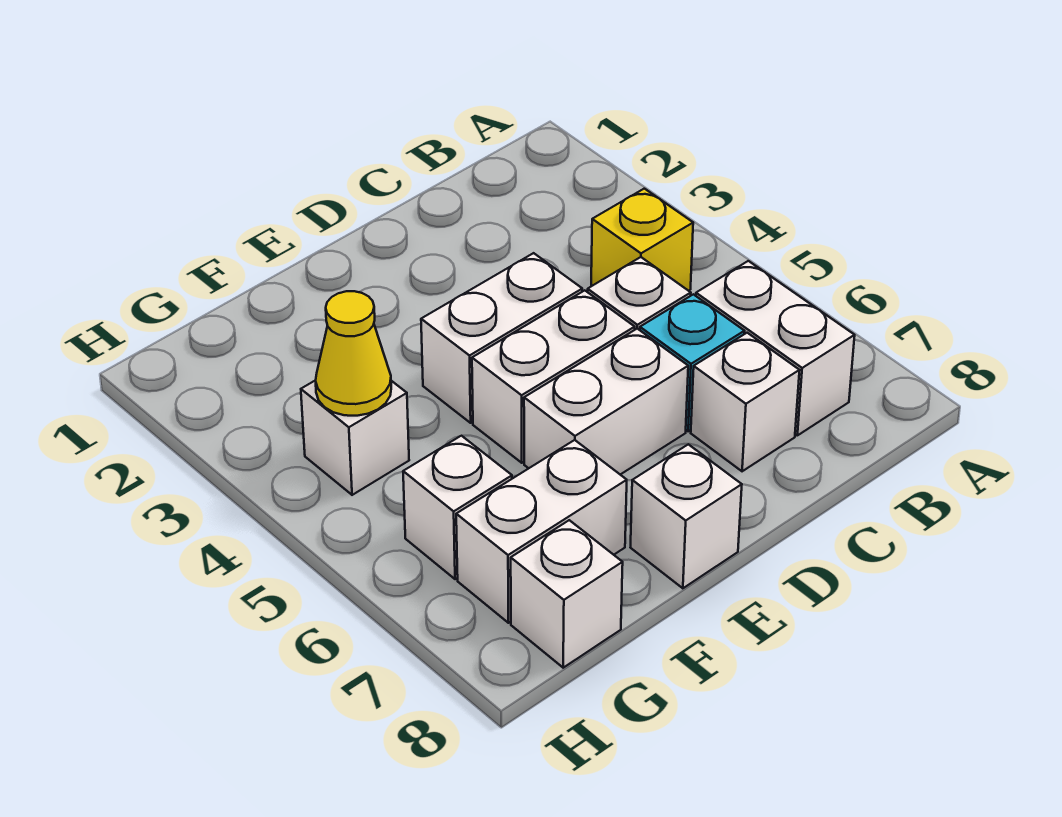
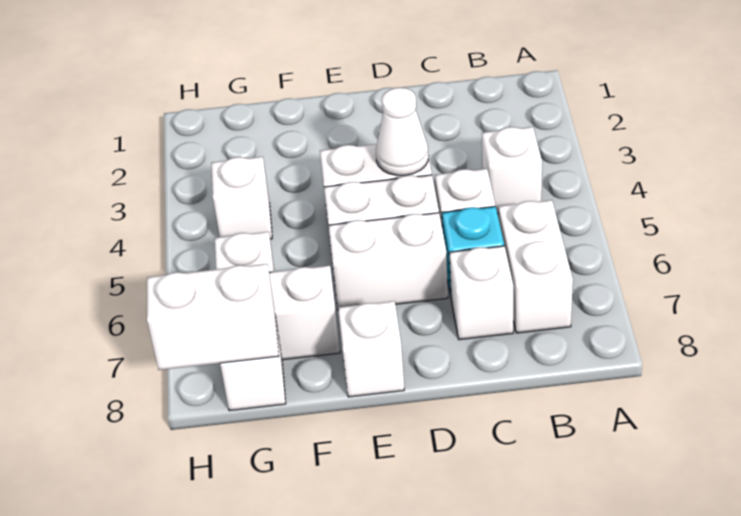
yellow brick B4 level 1 -> white brick B4 level 1
none -> white cone D4 level 2
yellow cone G4 level 2 -> none
none -> white brick G8:H8 level 2

